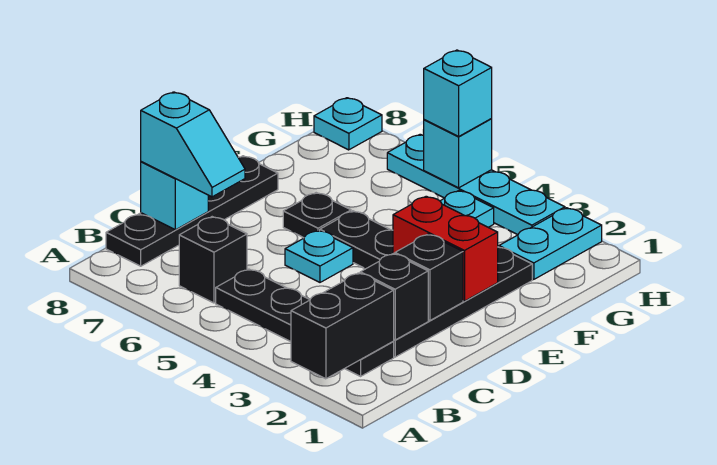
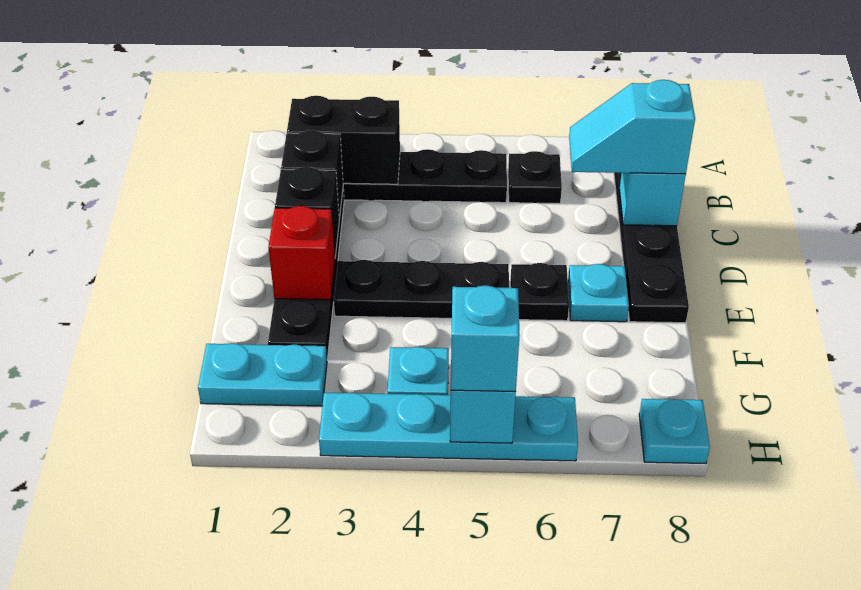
black brick A2:B2 level 2 -> black brick B2:B3 level 2
black brick B6 level 1 -> black plate B6 level 1
cyan plate D5 level 1 -> cyan plate E7 level 1
red brick E2:E3 level 2 -> red brick E2 level 2
cyan plate G2:H2 level 1 -> cyan plate G1:G2 level 1

